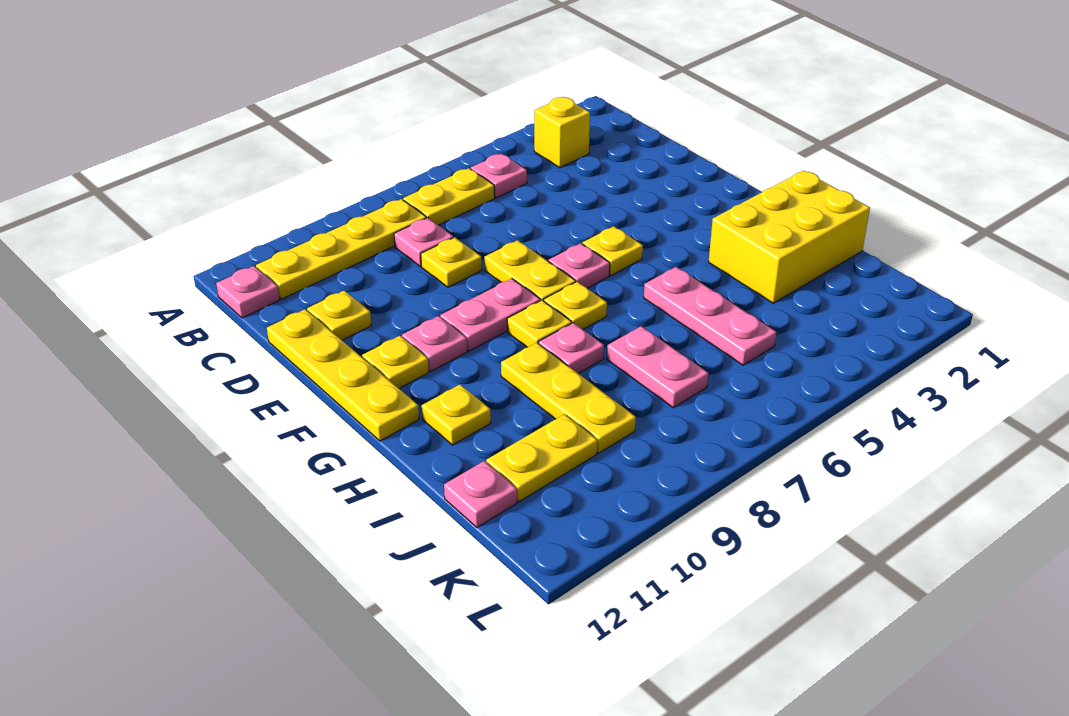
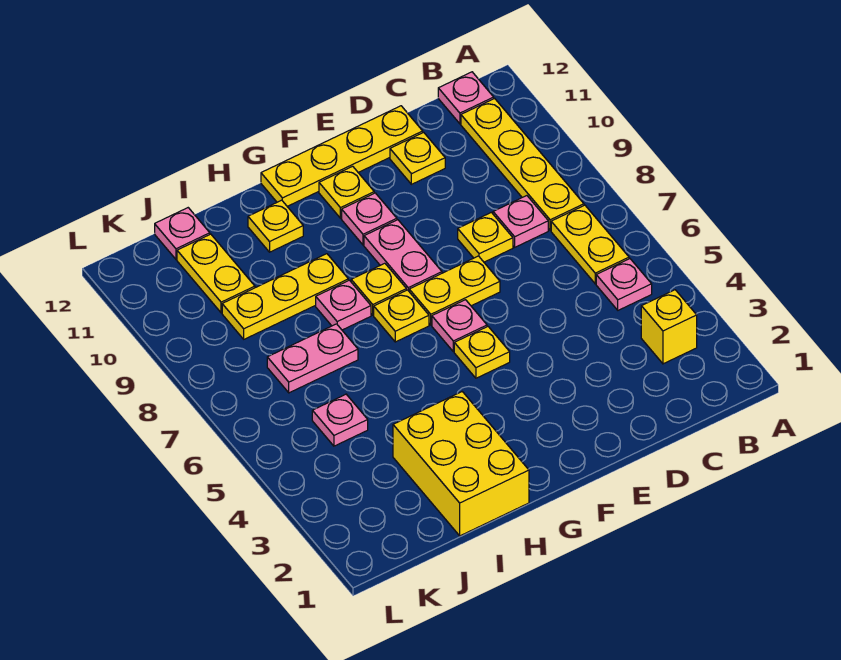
pink plate H5:J5 level 1 -> pink plate J5 level 1

